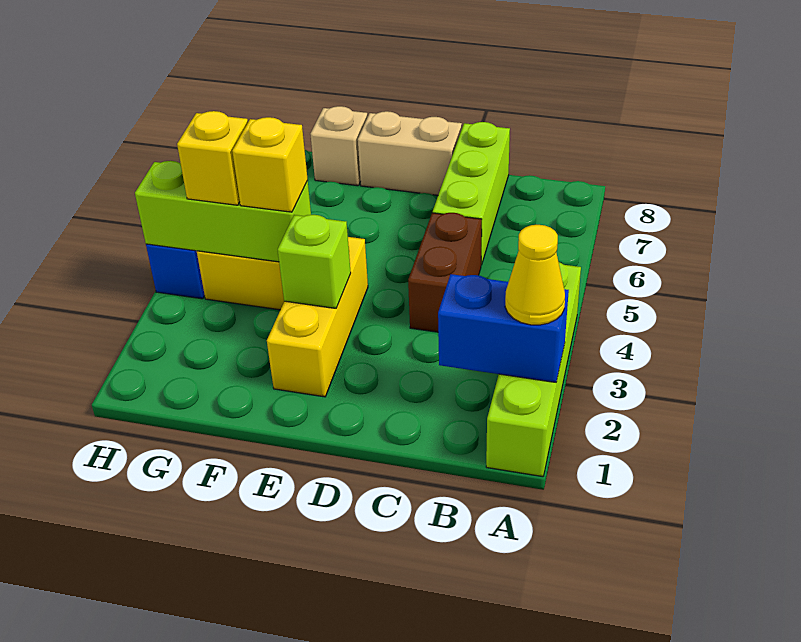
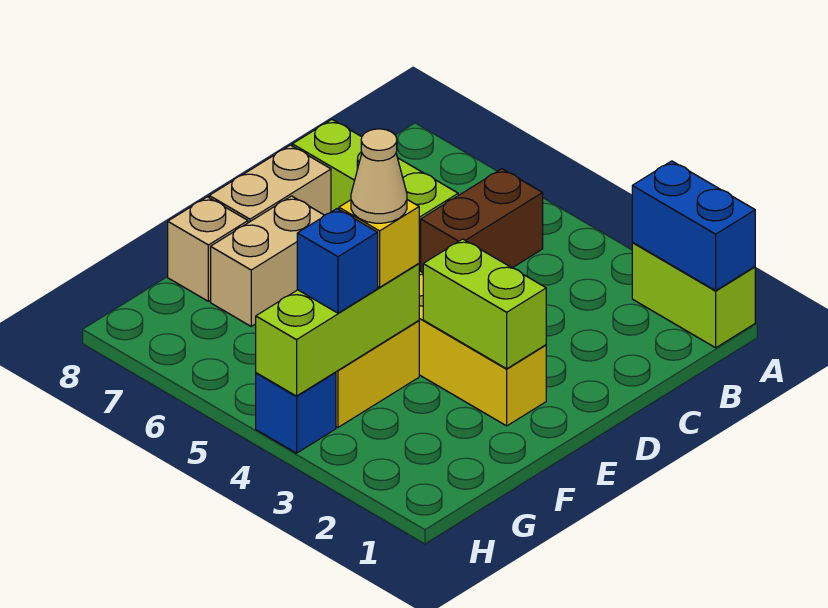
lime brick A1:A4 level 1 -> lime brick A1:A2 level 1
blue brick A2:B2 level 2 -> blue brick A1:A2 level 2
yellow cone A2 level 3 -> none
brown brick C4:C5 level 1 -> brown brick B5:C5 level 1
lime brick E3 level 2 -> lime brick E2:E3 level 2
none -> tan brick E7:F7 level 1
none -> tan cone F4 level 4
yellow brick G4 level 3 -> blue brick G4 level 3

